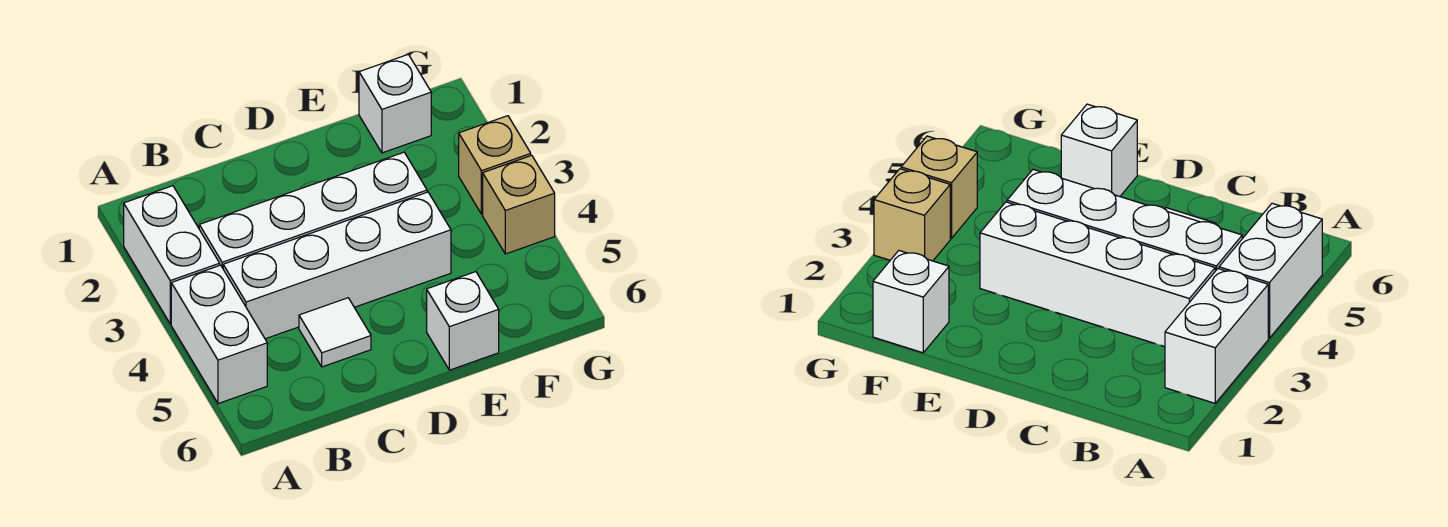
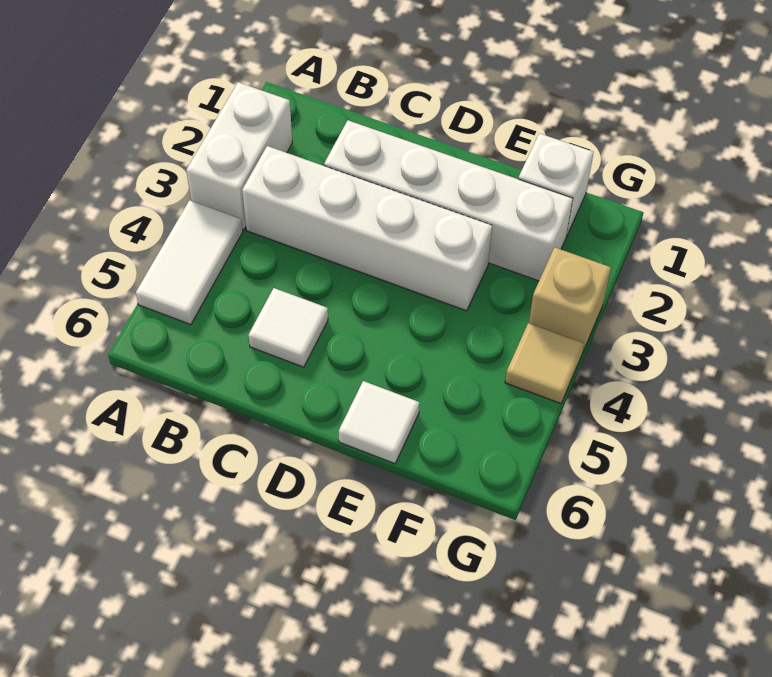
white brick A4:A5 level 1 -> white tile A4:A5 level 1
white brick B4:E4 level 1 -> white brick C2:F2 level 1
white brick E6 level 1 -> white tile E6 level 1
tan brick G4 level 1 -> tan tile G4 level 1

